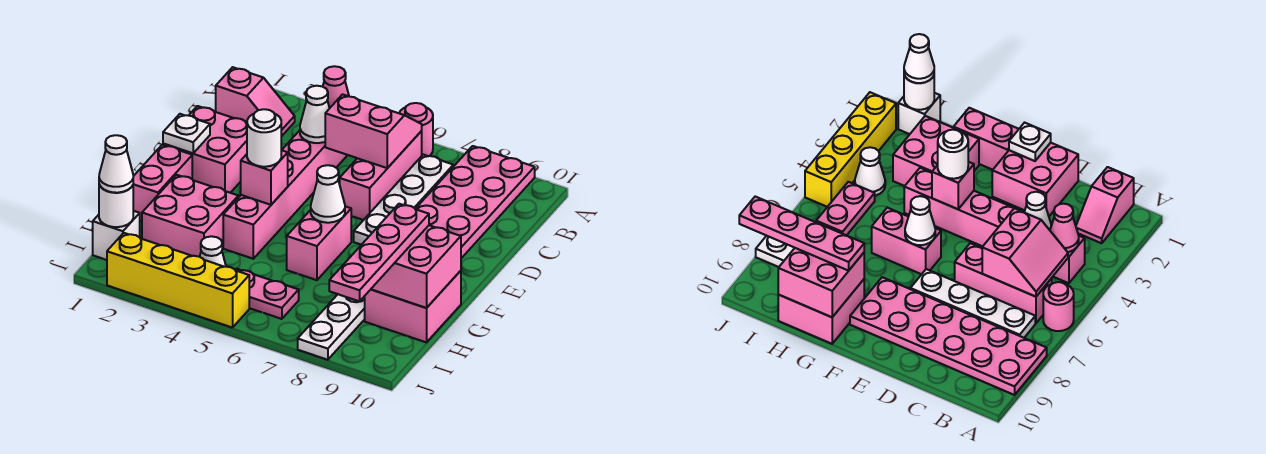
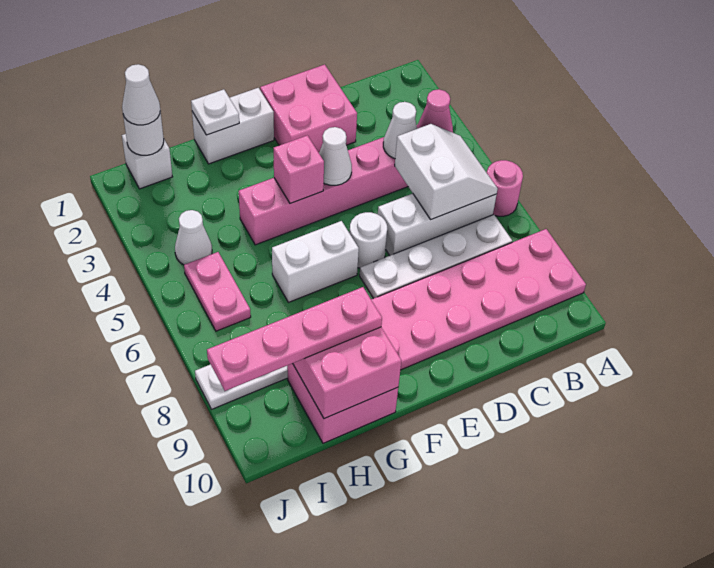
pink slope B1:B2 level 1 top 1 -> none
pink slope B5:C6 level 2 top C -> white slope B5:C6 level 2 top C
pink brick B6:D6 level 1 -> white brick B6:D6 level 1
white plate E1 level 2 -> white plate G1 level 2
pink brick F1:G1 level 1 -> white brick F1:G1 level 1
white round brick F4 level 3 -> white round brick E6 level 1
pink brick F6:G6 level 1 -> white brick F6:G6 level 1
white cone F6 level 2 -> white cone E4 level 2
pink brick G2:H3 level 1 -> none
yellow brick J2:J5 level 1 -> none

